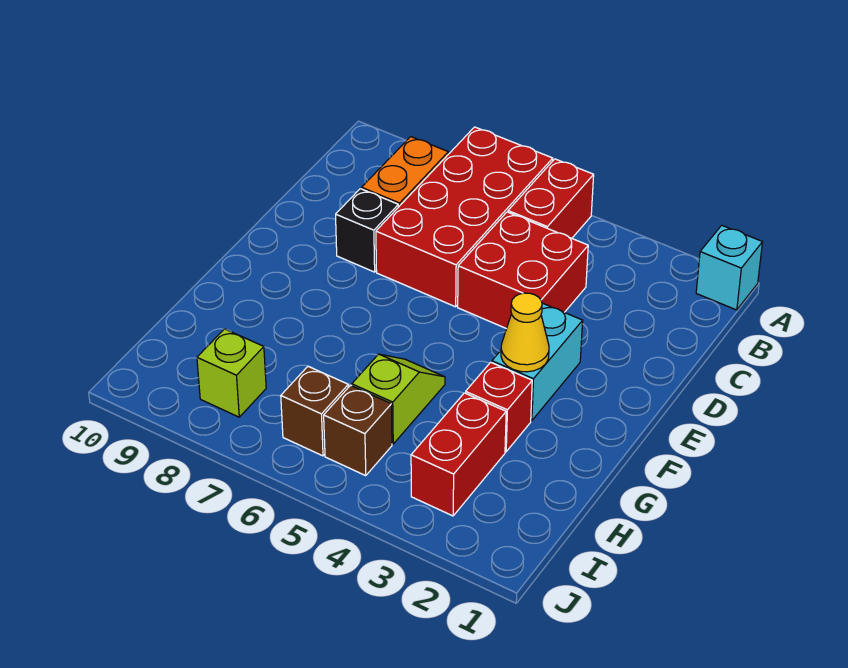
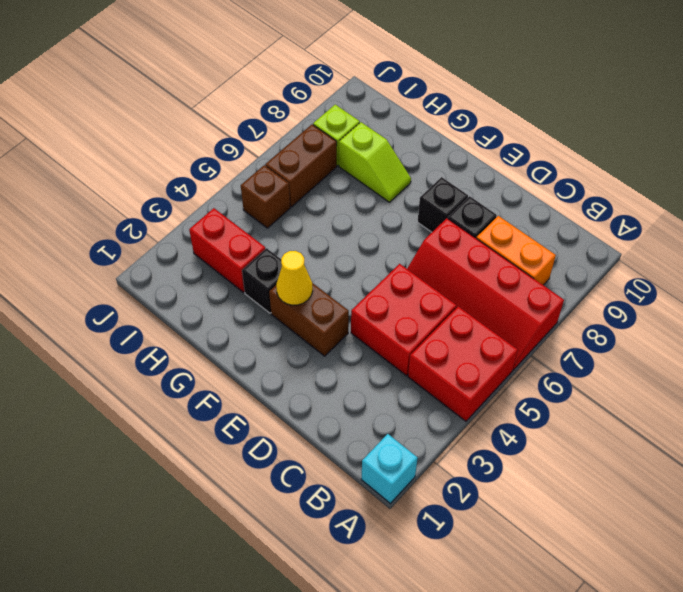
red brick A5:B5 level 1 -> red brick A4:B5 level 1
red brick A6:D7 level 1 -> red slope A6:D7 level 1 top 7
cyan brick E3:F3 level 1 -> brown brick E3:F3 level 1
none -> black brick E8 level 1
red brick G3 level 1 -> black brick G3 level 1
lime slope G5:H5 level 1 top H -> lime slope G8:H8 level 1 top H
brown brick I6 level 1 -> brown brick I6:I7 level 1

